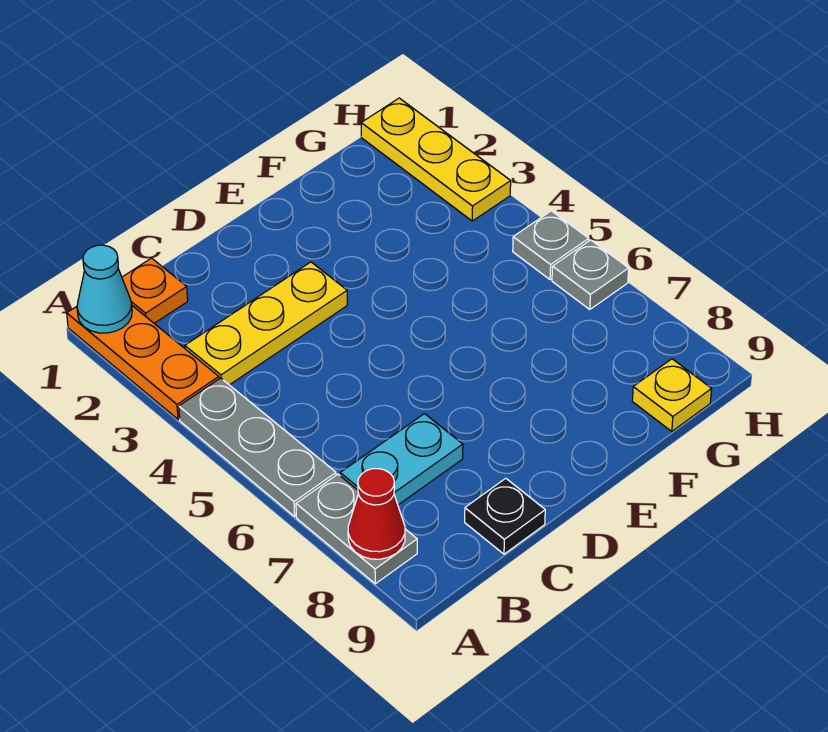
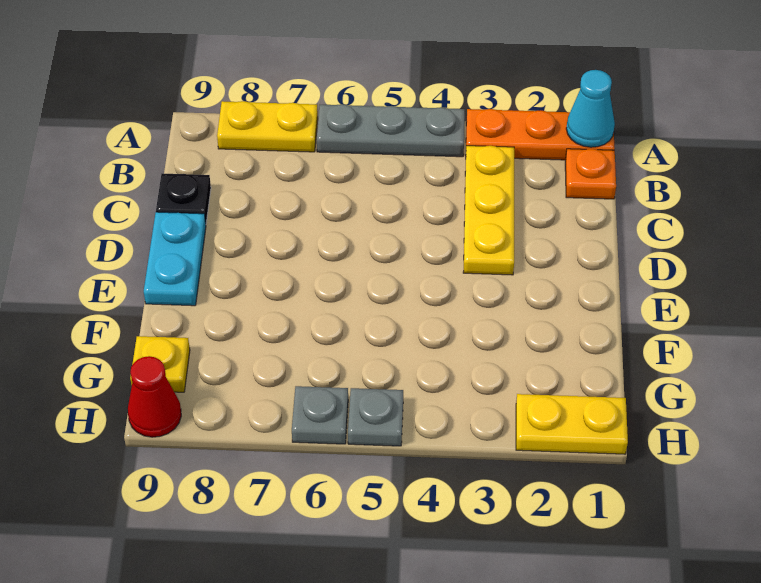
grey plate A7:A8 level 1 -> yellow plate A7:A8 level 1
red cone A8 level 2 -> red cone H9 level 1
cyan plate B7:C7 level 1 -> cyan plate D9:E9 level 1
yellow plate H1:H3 level 1 -> yellow plate H1:H2 level 1

